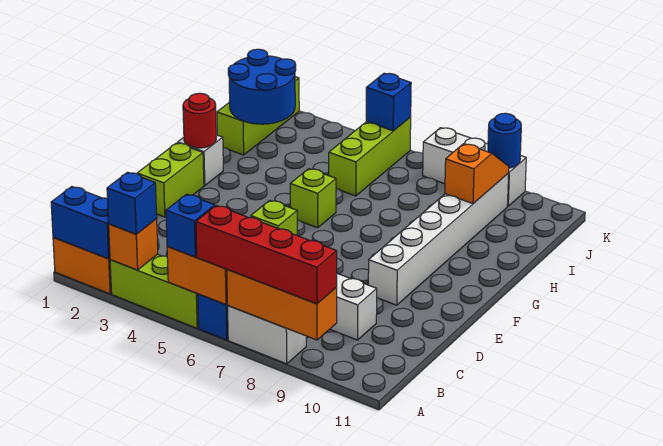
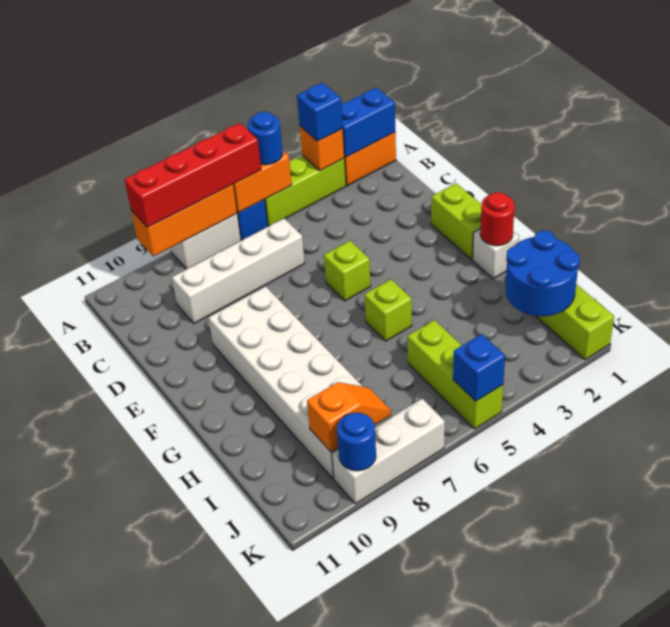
blue brick A5 level 3 -> blue round brick A5 level 3
white brick E9:J9 level 1 -> white brick E8:J9 level 1
orange slope I9:J9 level 2 top I -> orange slope J8:J9 level 2 top 9

